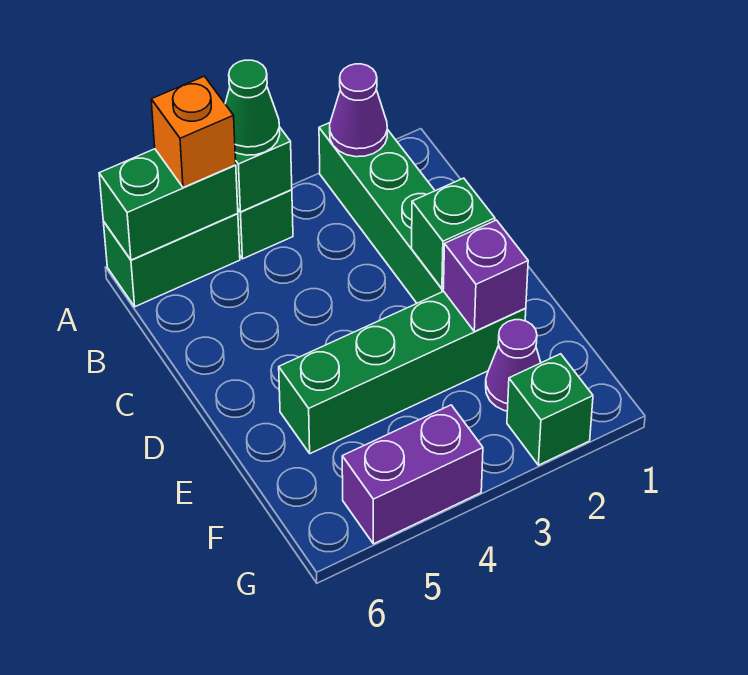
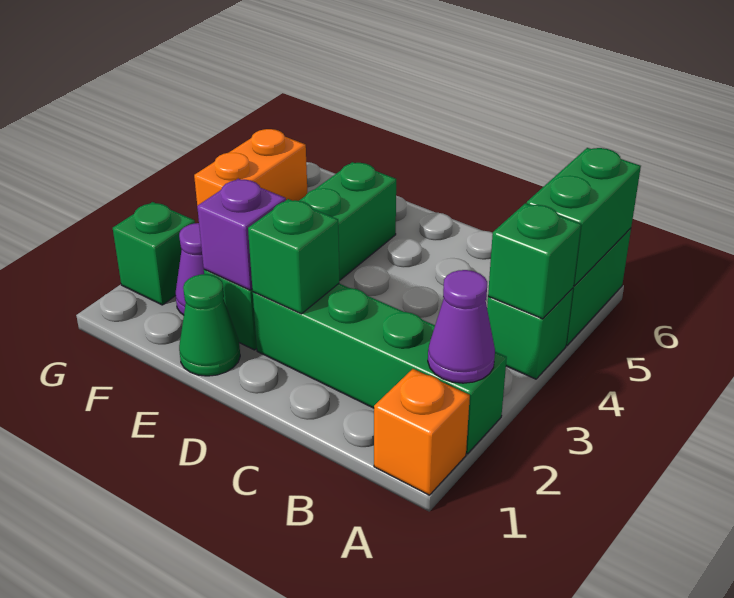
green cone A4 level 3 -> green cone E1 level 1
orange brick A5 level 3 -> orange brick A1 level 1
purple brick G4:G5 level 1 -> orange brick G4:G5 level 1

